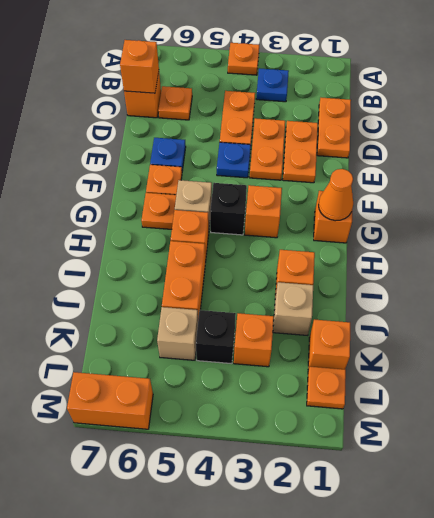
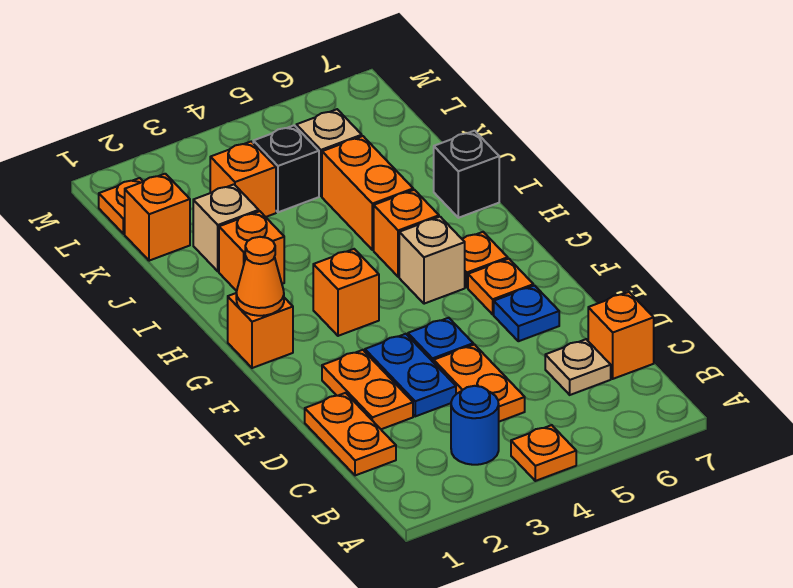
blue plate B3 level 1 -> blue round brick B3 level 1
orange plate C6 level 1 -> tan plate C6 level 1
orange brick C7 level 2 -> none
orange plate D3:E3 level 1 -> blue plate D3:E3 level 1
black brick G4 level 1 -> black brick I7 level 1
orange brick M6:M7 level 1 -> none

